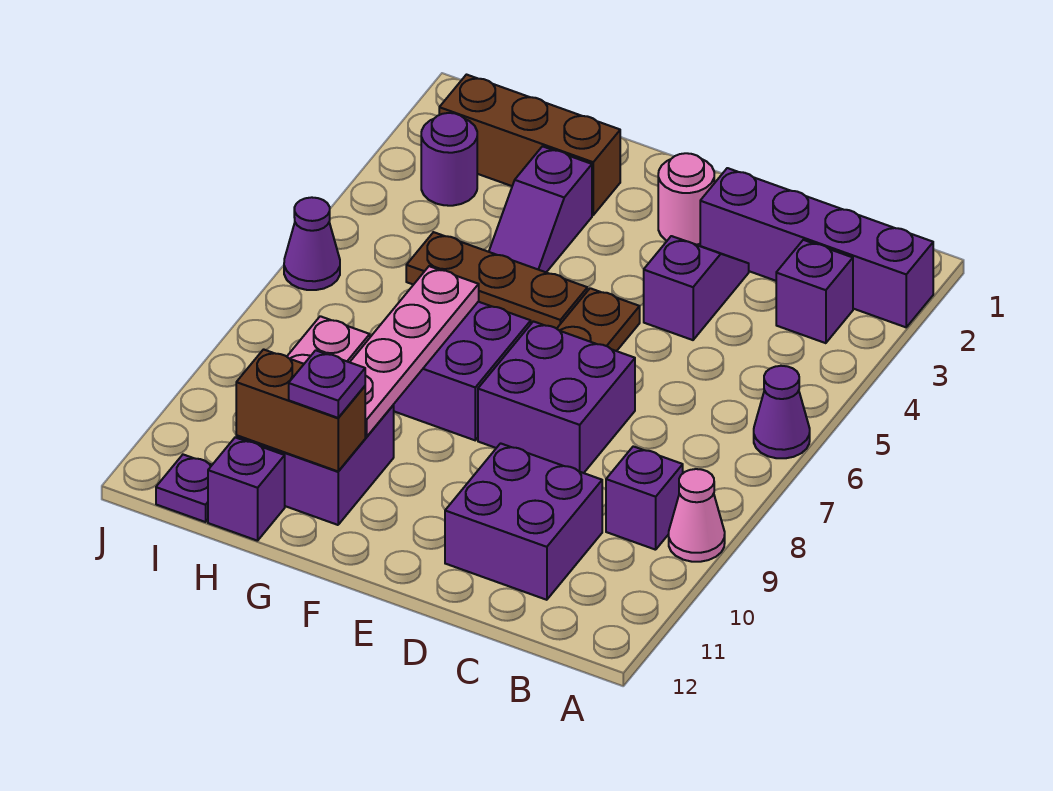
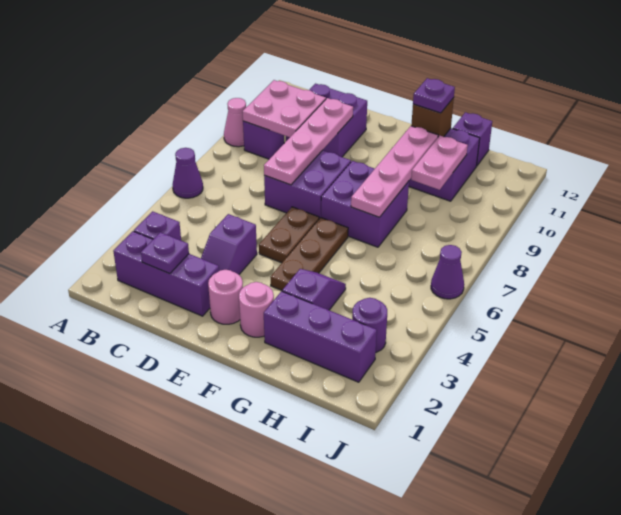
purple brick A2:D2 level 1 -> purple brick B2:D2 level 1
none -> pink plate B9:C10 level 2
none -> pink plate D7:D10 level 2
none -> pink round brick F2 level 1
brown plate F5:H5 level 1 -> brown plate F4:F6 level 1
brown brick G2:I2 level 1 -> purple brick G2:I2 level 1
brown brick G11:H11 level 2 -> brown brick G11 level 2
purple plate I12 level 1 -> purple plate C2 level 2

